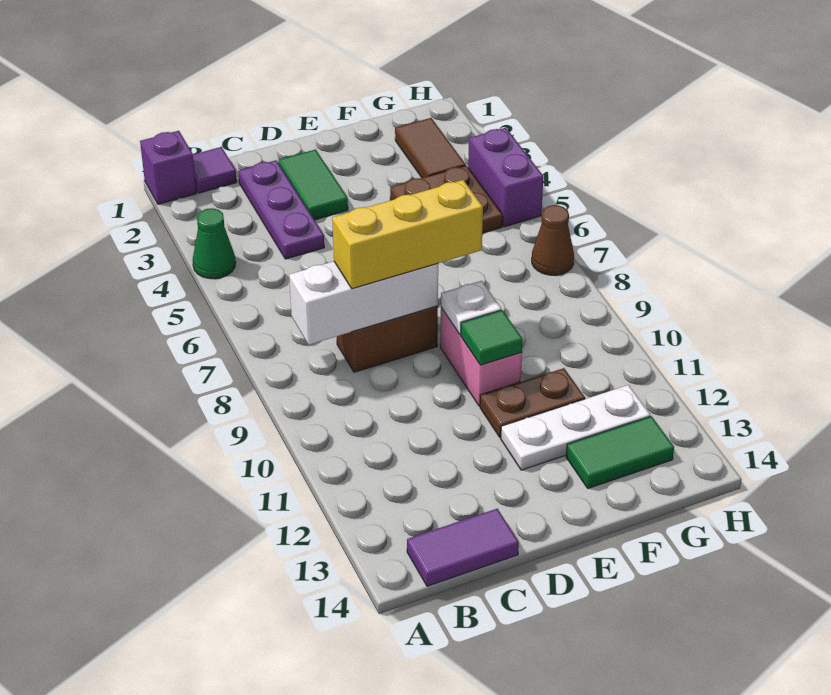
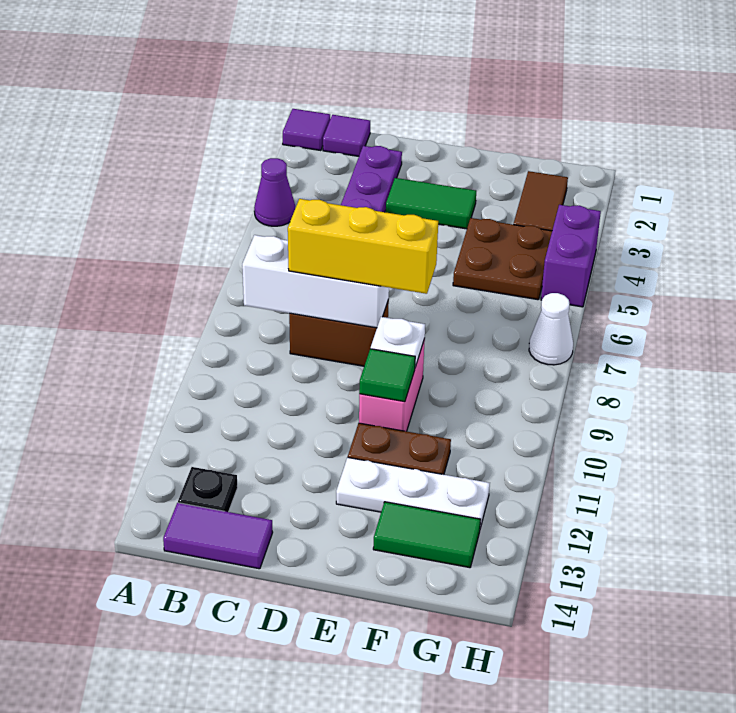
purple brick A1 level 1 -> purple tile A1 level 1
green cone A4 level 1 -> purple cone A4 level 1
none -> black plate B13 level 1
green tile D2:D3 level 1 -> green tile D3:E3 level 1
brown cone H7 level 1 -> white cone H7 level 1

